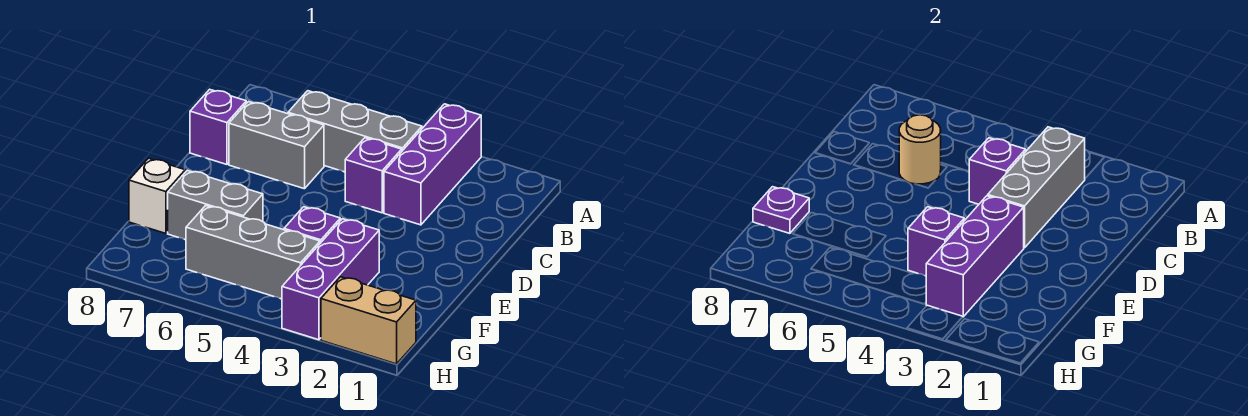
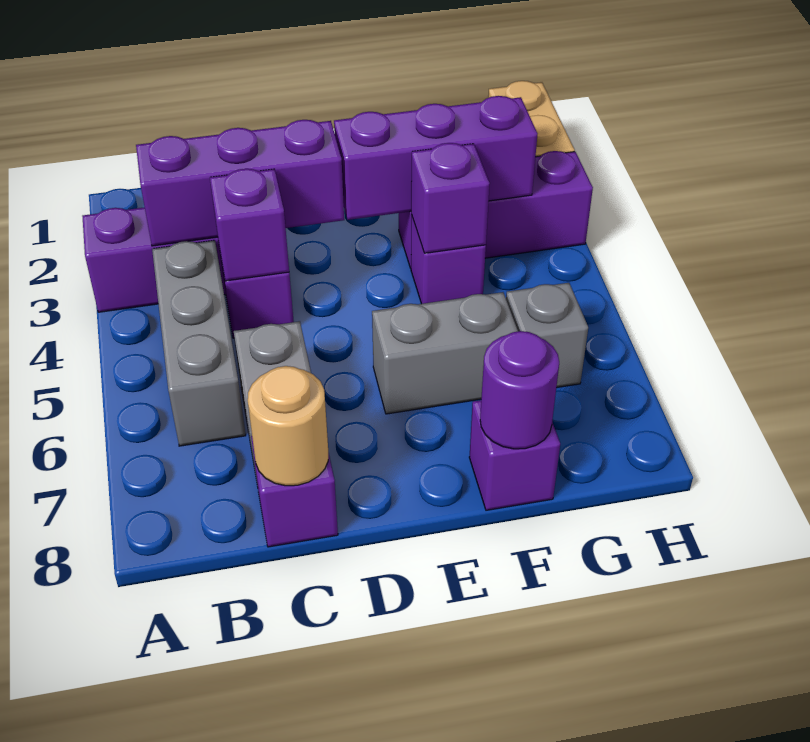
grey brick B3:D3 level 2 -> purple brick B3:D3 level 2
tan round brick C6 level 2 -> tan round brick C8 level 2
grey brick F6:F7 level 1 -> grey brick E6:F6 level 1
white brick F8 level 1 -> purple brick F8 level 1
purple plate F8 level 2 -> purple round brick F8 level 2
grey brick G4:G6 level 1 -> grey brick G6 level 1

